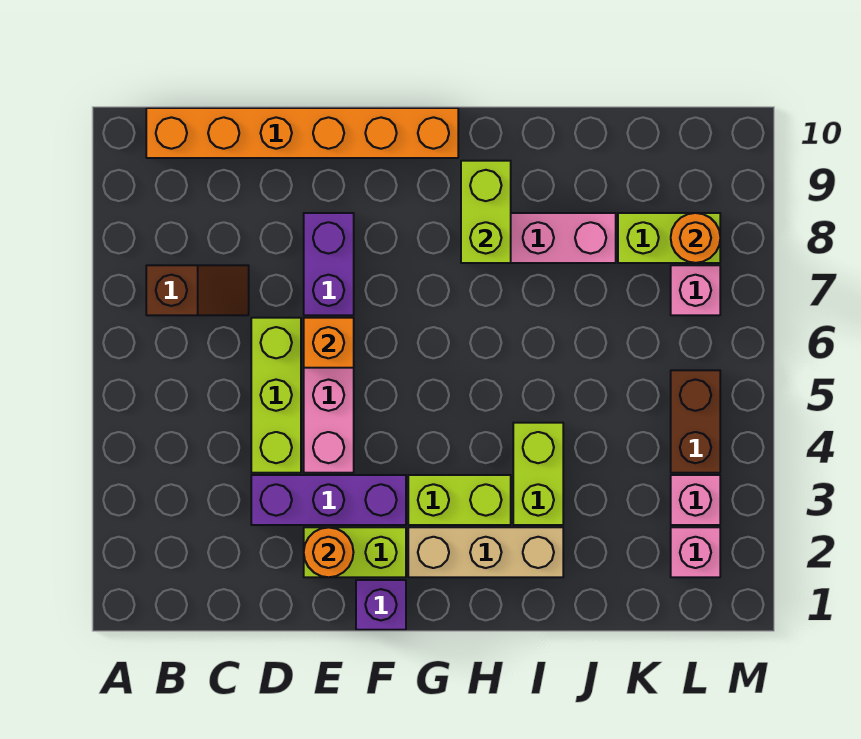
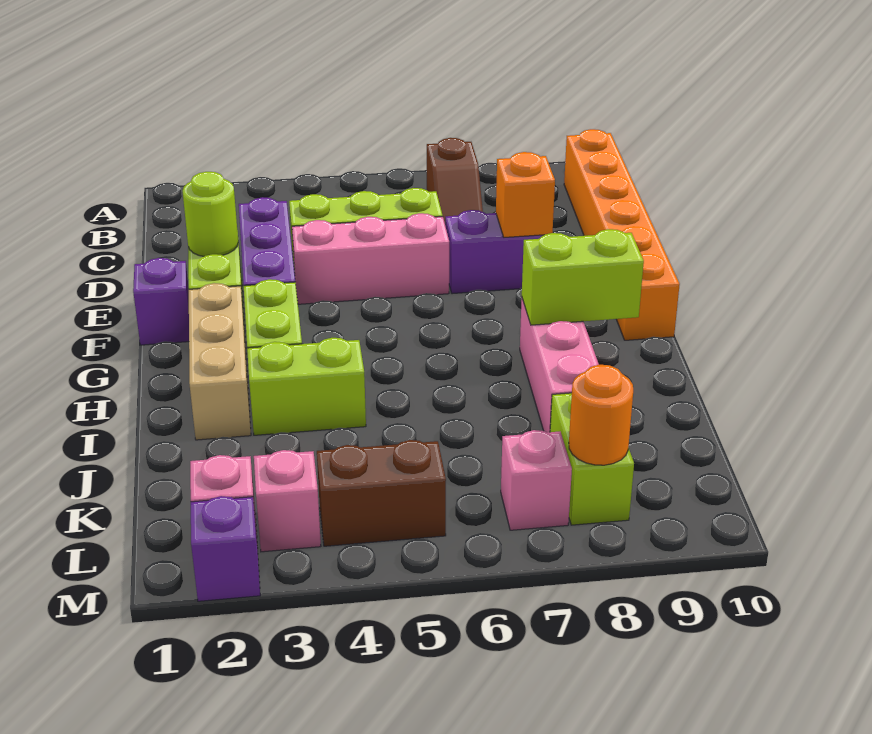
orange round brick E2 level 2 -> lime round brick E2 level 2
orange brick E6 level 2 -> orange brick E8 level 2
none -> purple brick M2 level 1

